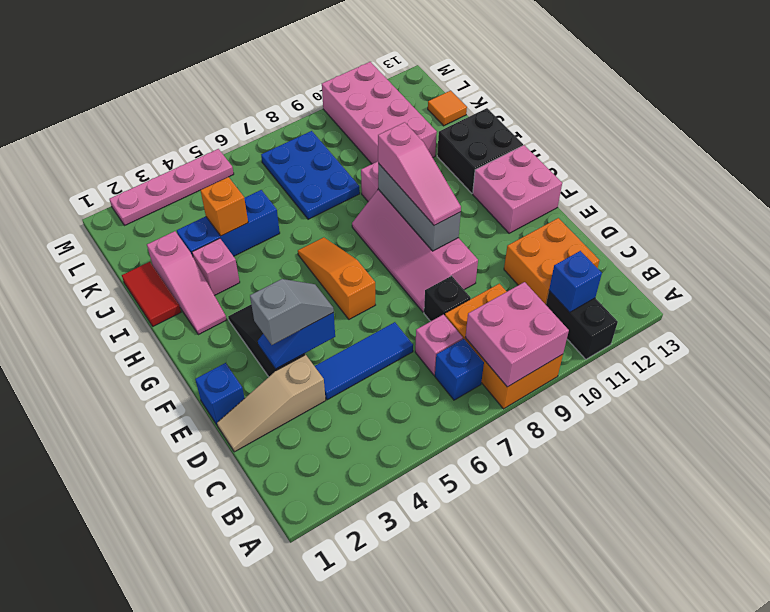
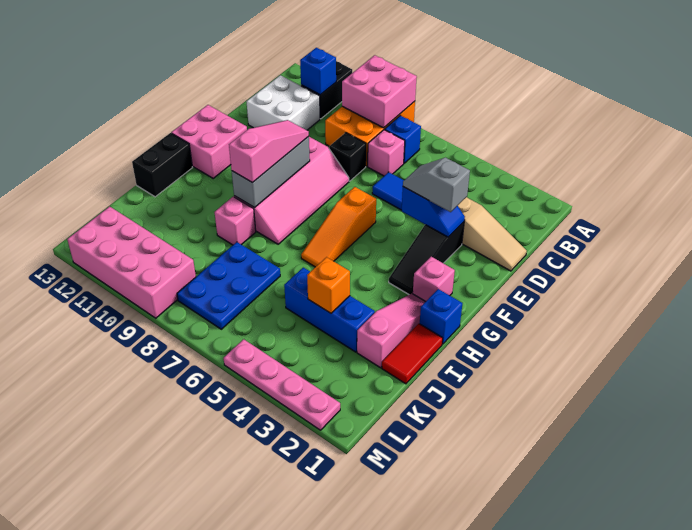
orange brick C11:D12 level 1 -> white brick C11:D12 level 1
blue brick E1 level 1 -> blue brick H1 level 1
black brick H12:I13 level 1 -> black brick H13:I13 level 1
pink brick I3 level 1 -> pink brick G2 level 1
pink brick J10:M11 level 1 -> pink brick L9:M12 level 1
orange tile K13 level 1 -> none

